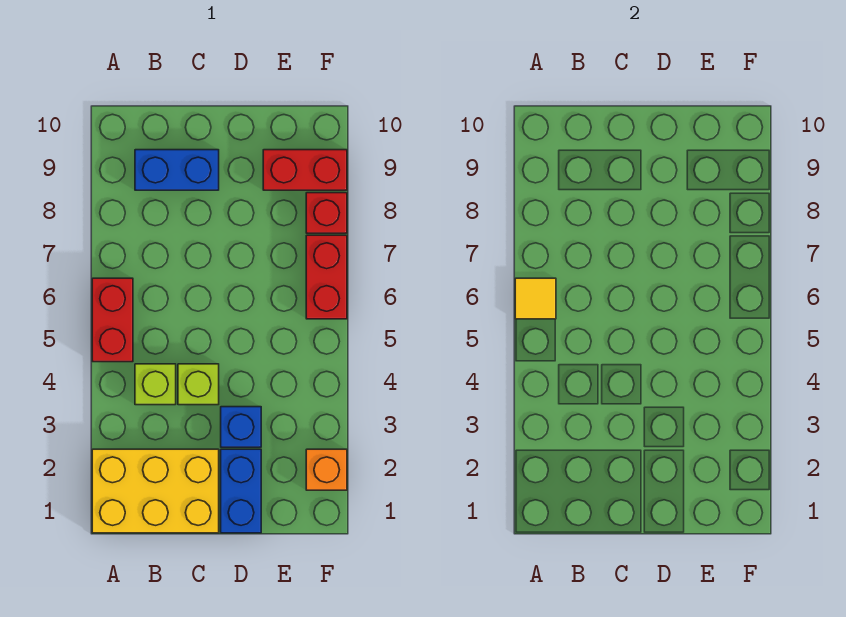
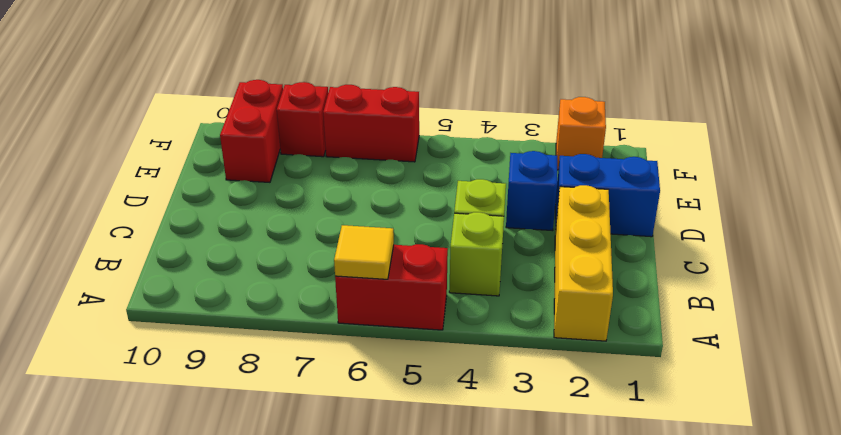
yellow brick A1:C2 level 1 -> yellow brick A2:C2 level 1
blue brick B9:C9 level 1 -> none

